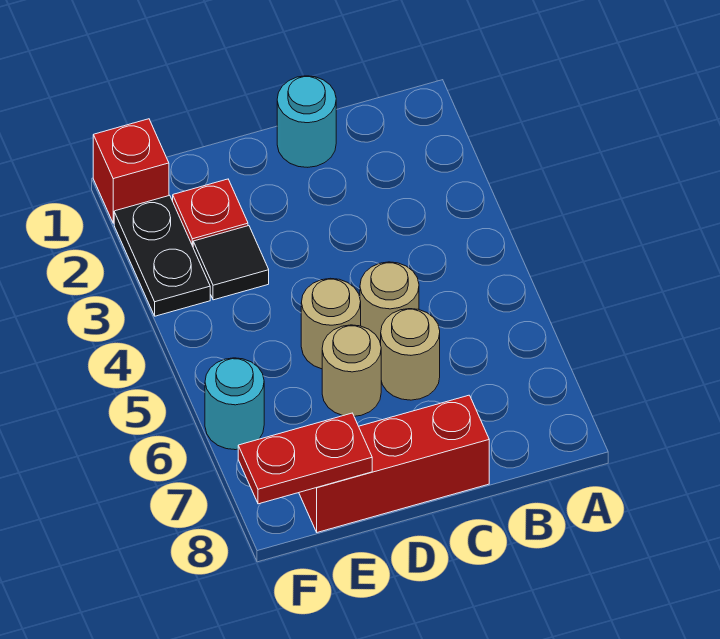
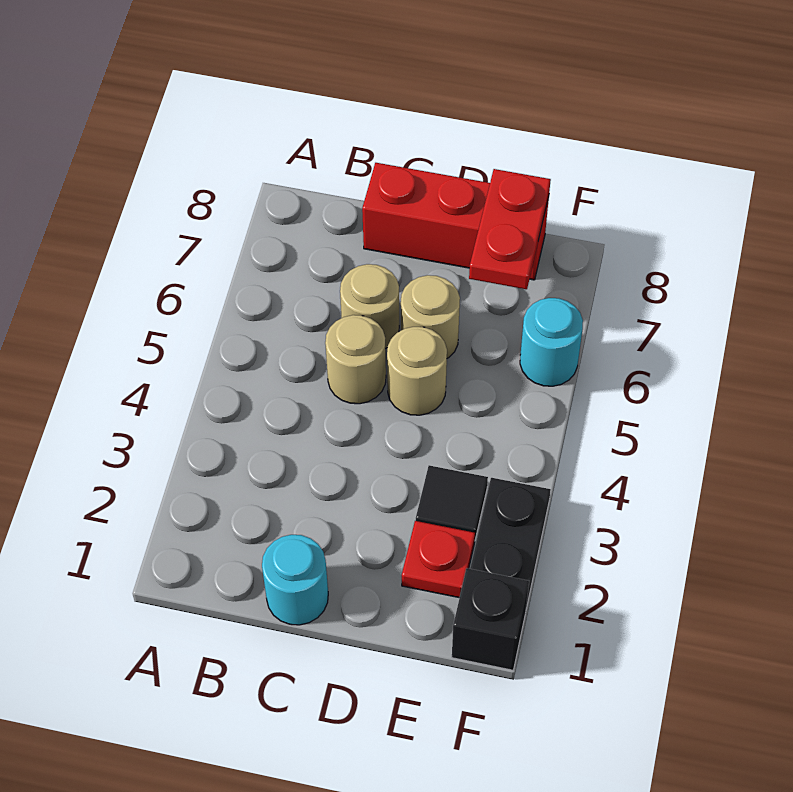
red plate E8:F8 level 2 -> red plate E7:E8 level 2
red brick F1 level 1 -> black brick F1 level 1

